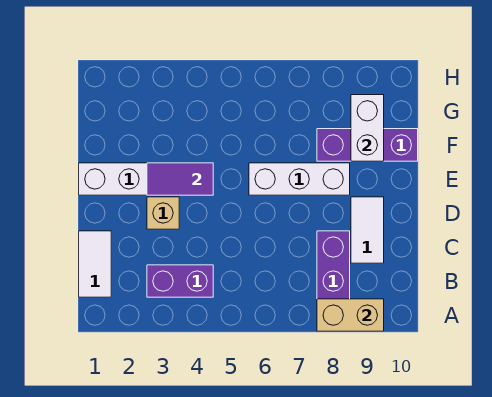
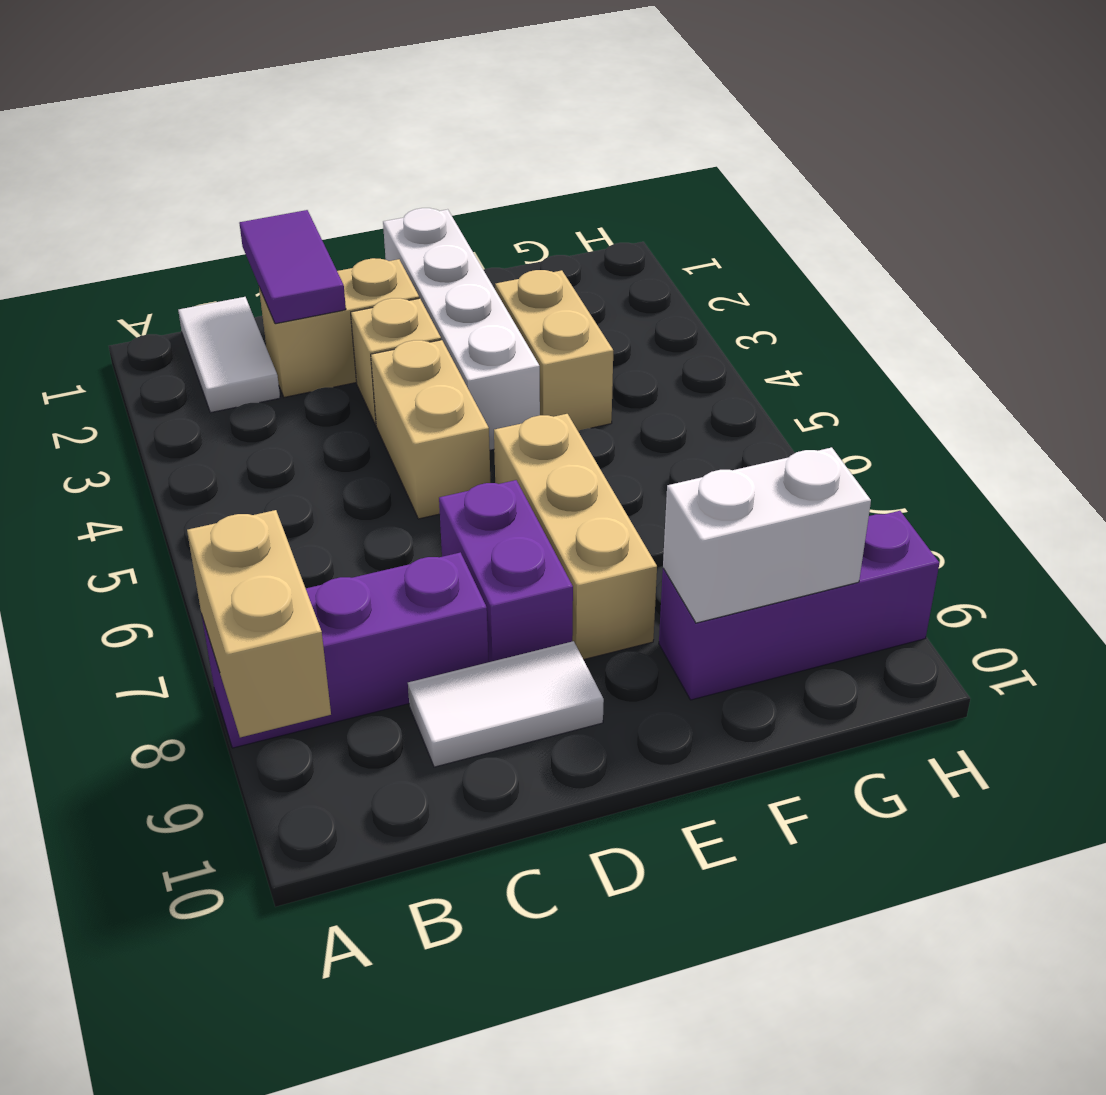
white tile B1:C1 level 1 -> white tile B1:B2 level 1
purple brick B3:B4 level 1 -> purple brick D7:D8 level 1
none -> tan brick C2:D2 level 1
none -> tan brick D4:D5 level 1
purple tile E3:E4 level 2 -> purple tile C1:C2 level 2
white brick E6:E8 level 1 -> tan brick E6:E8 level 1
none -> tan brick F3:F4 level 1
purple brick F8:F10 level 1 -> purple brick F9:H9 level 1

